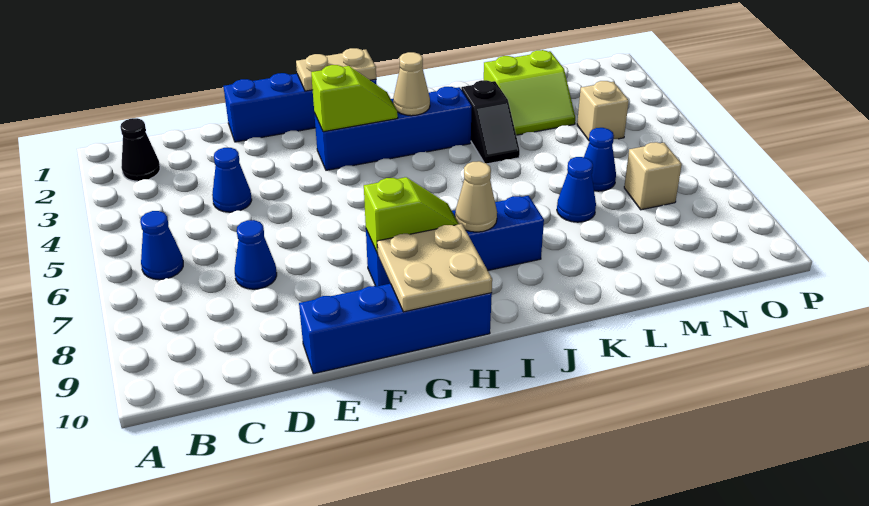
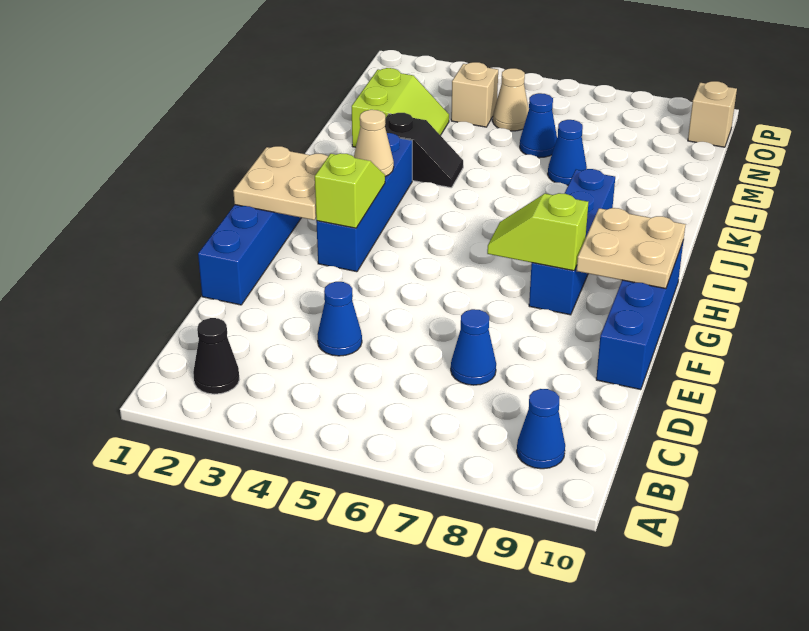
blue cone B6 level 1 -> blue cone B9 level 1
tan plate G1:H1 level 2 -> tan plate G1:H2 level 2
lime slope G8:H8 level 2 top G -> lime slope G7:G8 level 2 top 8
tan cone I8 level 2 -> tan cone N5 level 1
tan brick N7 level 1 -> tan brick O10 level 1

